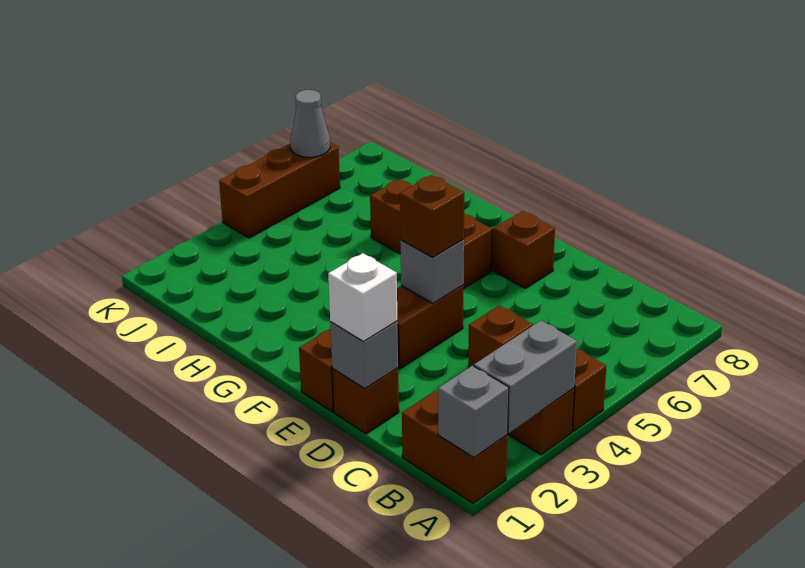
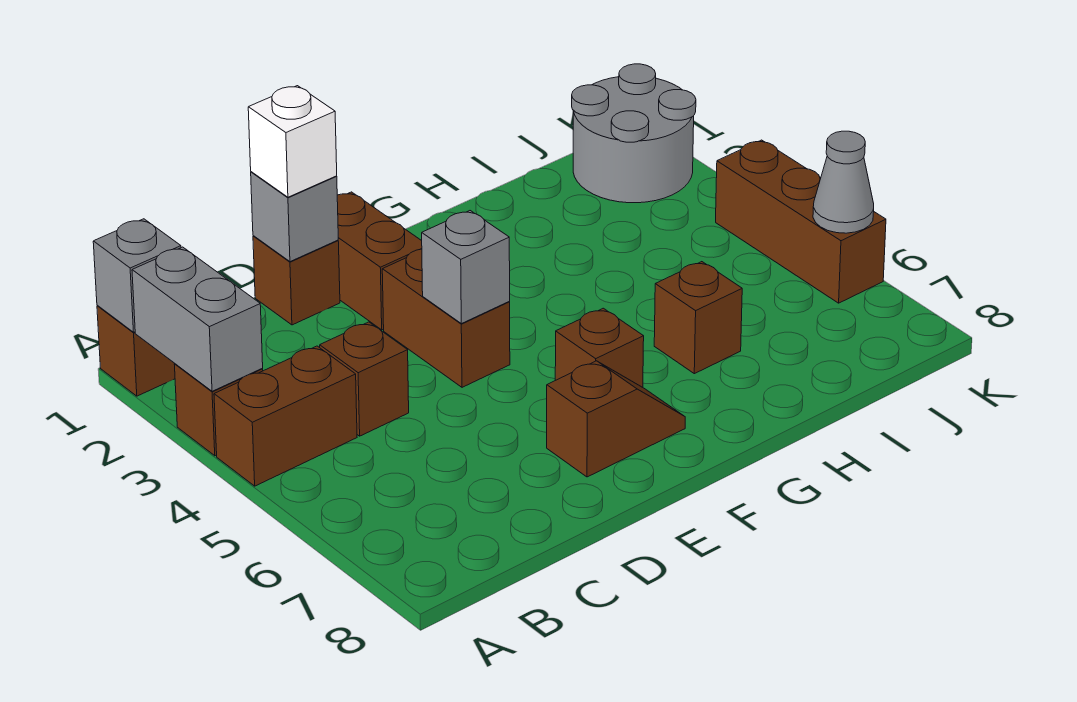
brown brick E4 level 3 -> none
none -> grey round brick J1:K2 level 1

